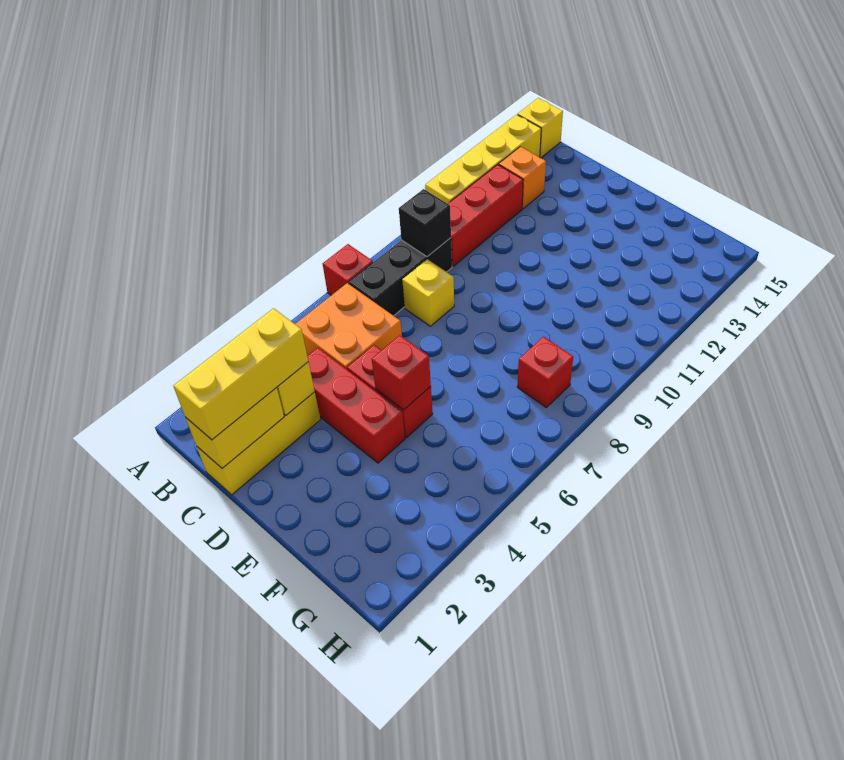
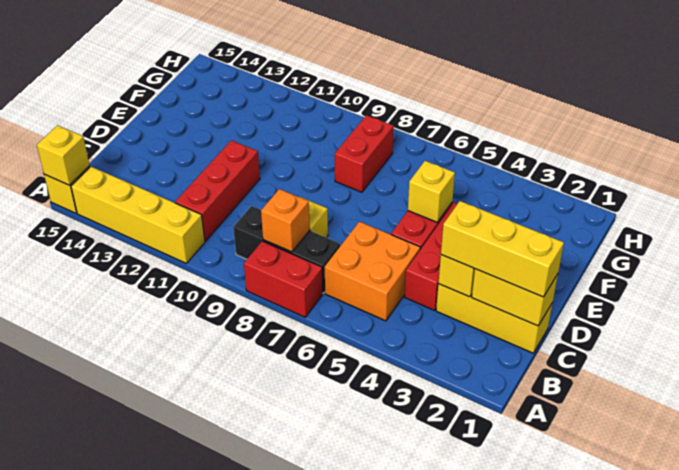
red brick A7 level 1 -> red brick A7:A8 level 1
none -> yellow brick A15 level 2
black brick B9 level 2 -> none
red brick B10:B12 level 1 -> red brick B11:D11 level 1
orange brick B13 level 1 -> orange brick B8 level 2
red brick E5 level 2 -> yellow brick E5 level 2
red brick G8 level 1 -> red brick F8:G8 level 1

